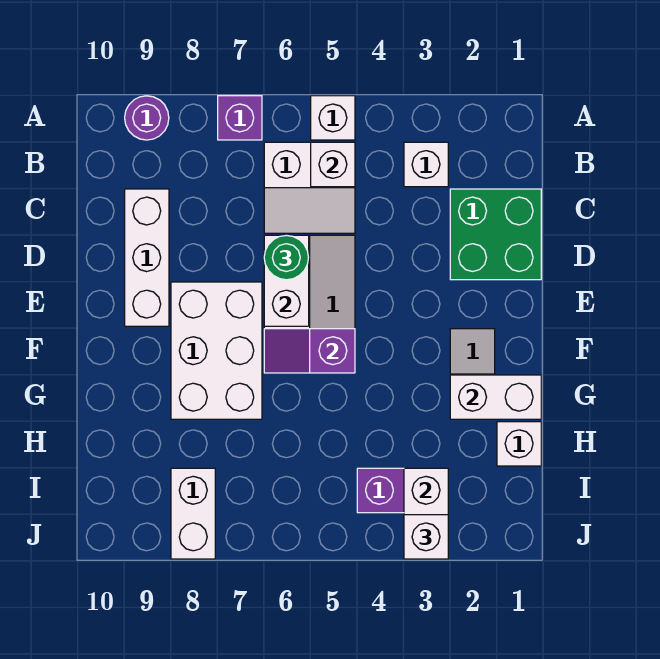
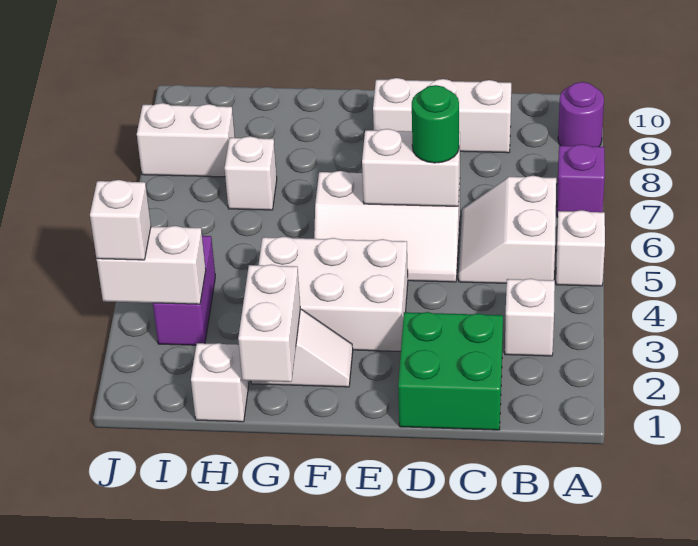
white brick B5 level 2 -> white brick H7 level 1
white brick E7:G8 level 1 -> white brick E3:G4 level 1
purple slope F5:F6 level 2 top 5 -> none

